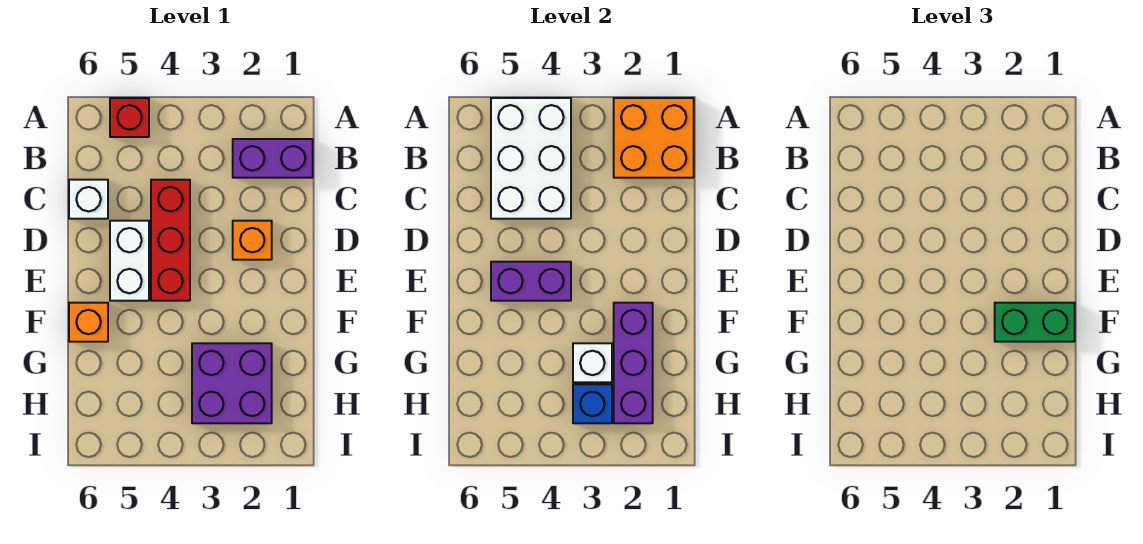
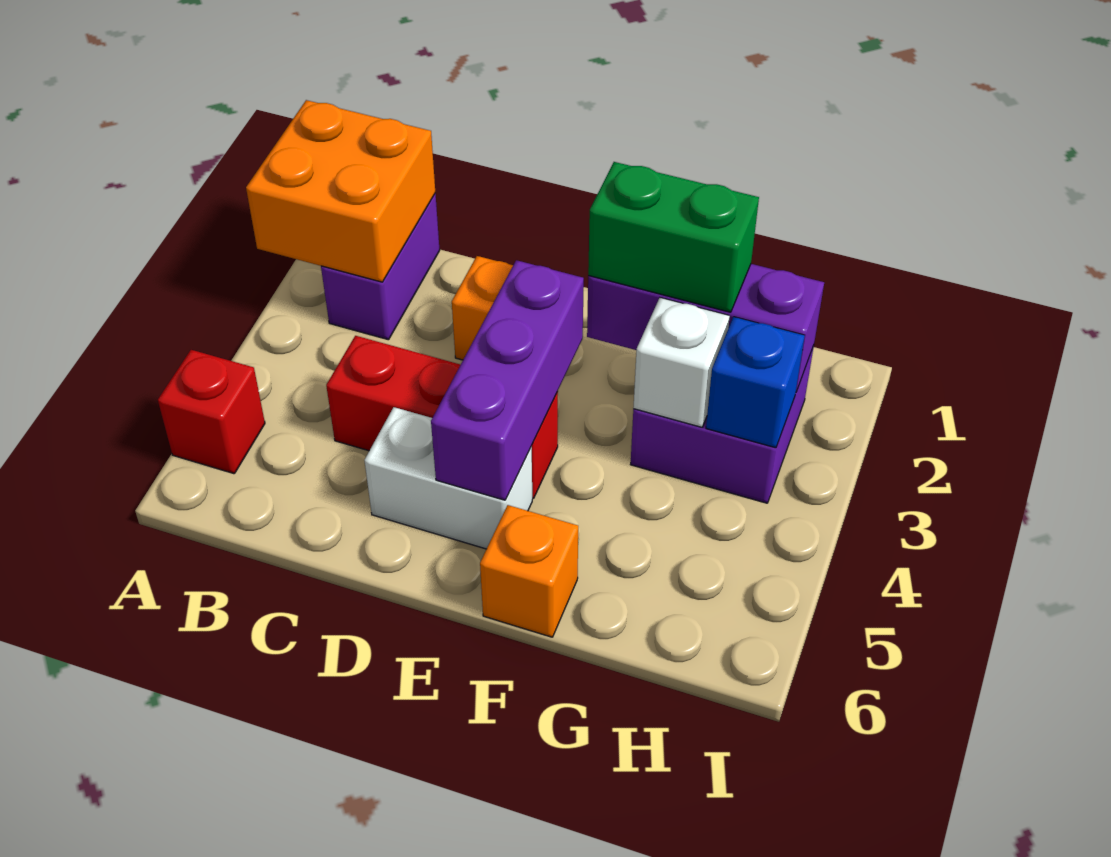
white brick A4:C5 level 2 -> none
white brick C6 level 1 -> none
purple brick E4:E5 level 2 -> purple brick E3:E5 level 2
green brick F1:F2 level 3 -> green brick F2:G2 level 3

